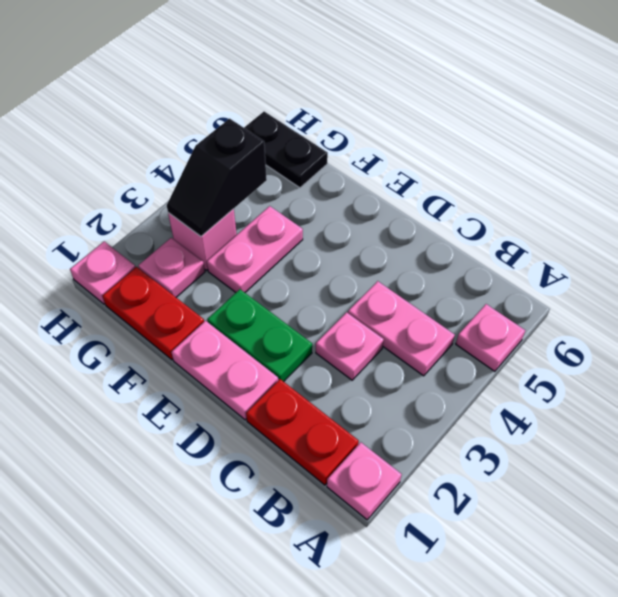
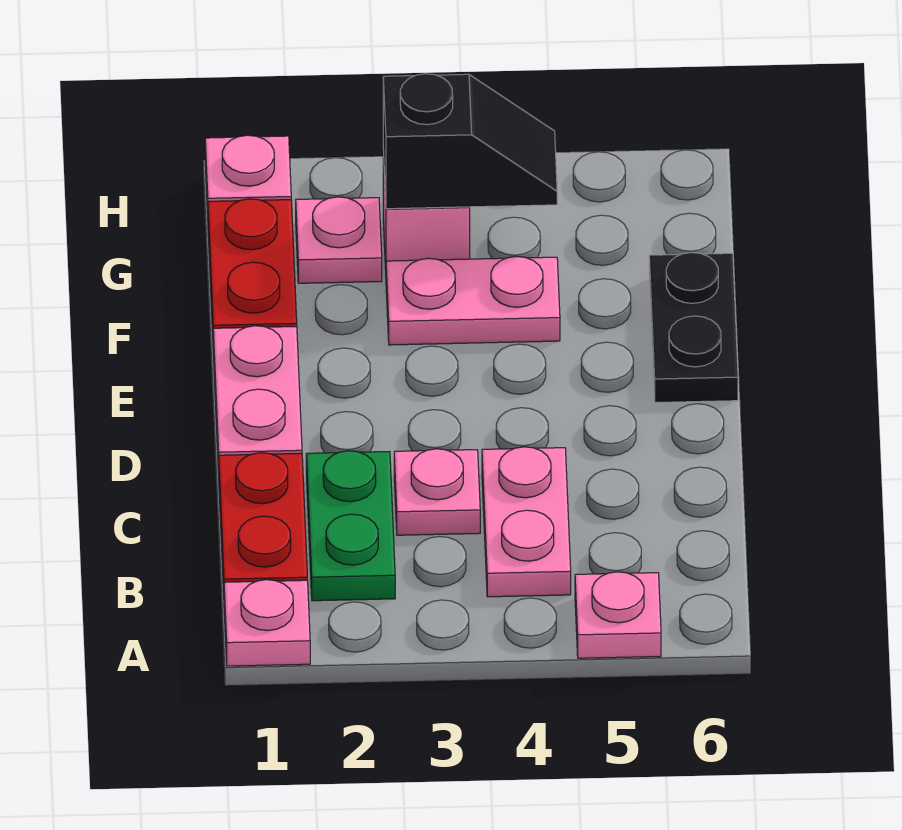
green plate D2:E2 level 1 -> green plate B2:C2 level 1
black slope G3:G4 level 2 top 4 -> black slope G3:G4 level 2 top 3
black plate G6:H6 level 1 -> black plate E6:F6 level 1

